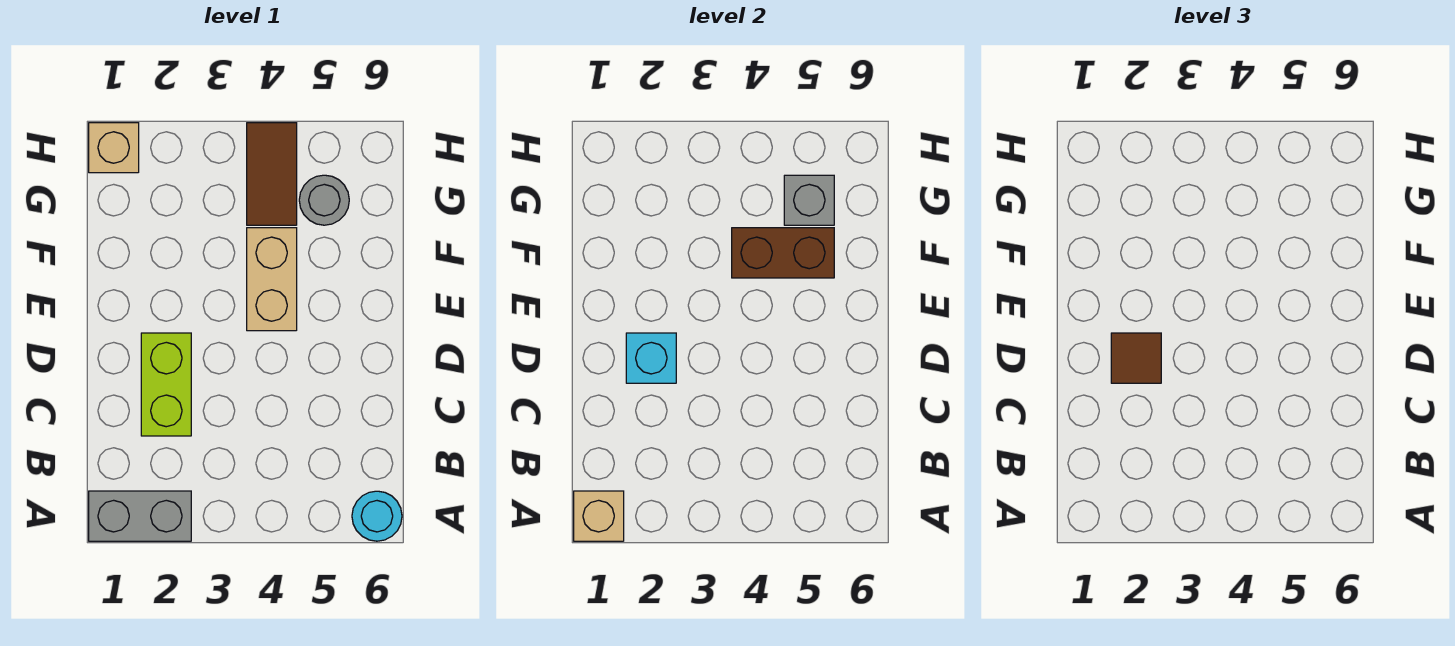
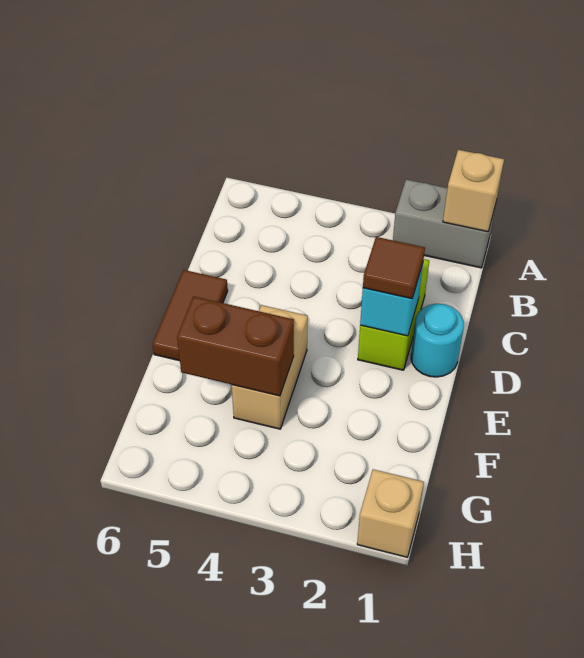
cyan round brick A6 level 1 -> cyan round brick D1 level 1
brown tile G4:H4 level 1 -> brown tile D6:E6 level 1
grey round brick G5 level 1 -> none
grey brick G5 level 2 -> none

